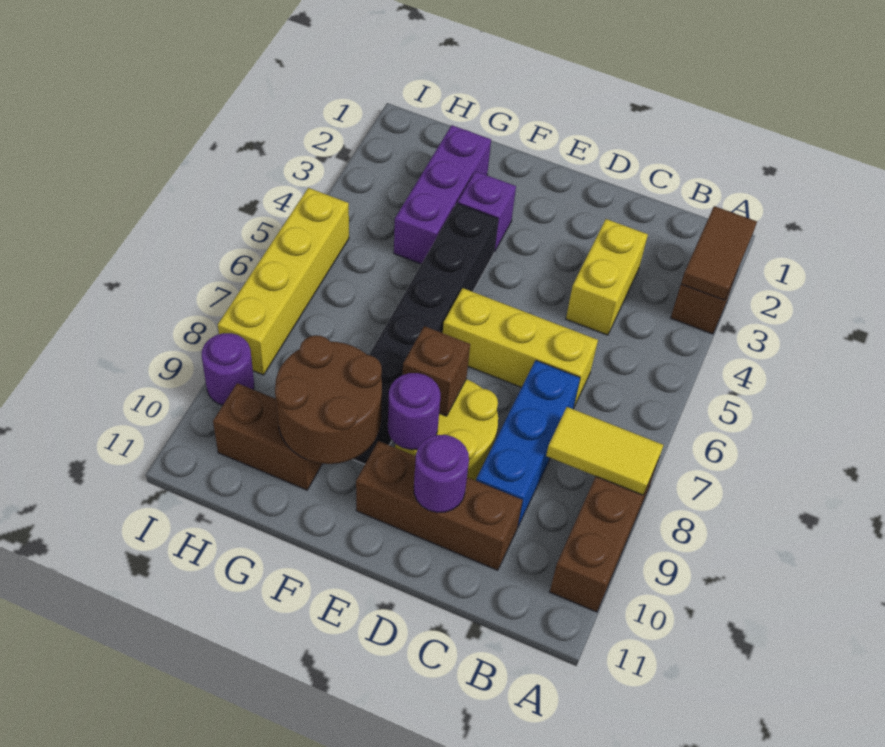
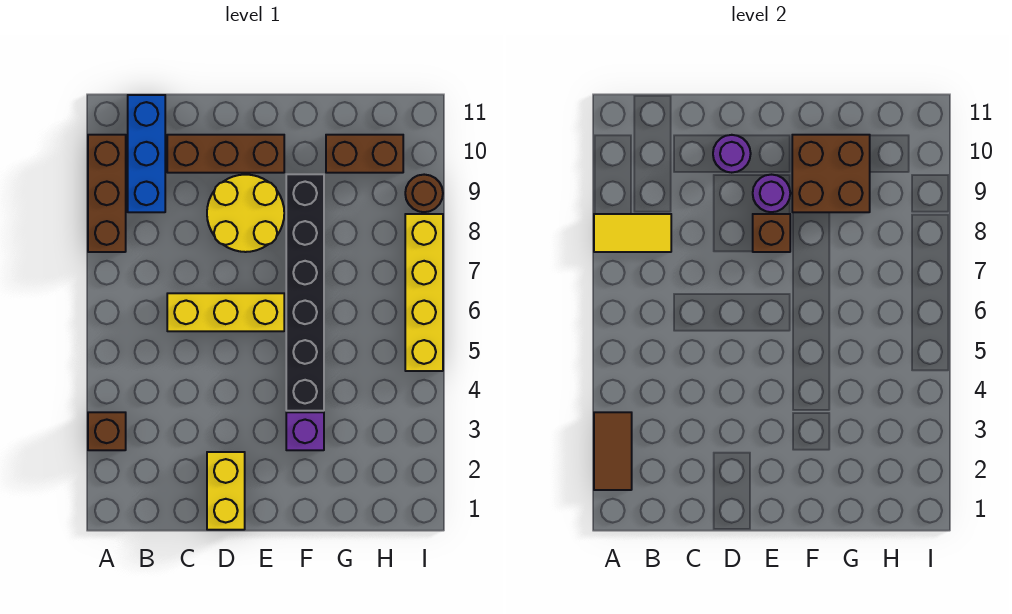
yellow brick C3:C4 level 1 -> yellow brick D1:D2 level 1
blue brick C7:C9 level 1 -> blue brick B9:B11 level 1
brown round brick F9:G10 level 2 -> brown brick F9:G10 level 2
purple brick G2:G4 level 1 -> none
purple round brick I9 level 1 -> brown round brick I9 level 1

